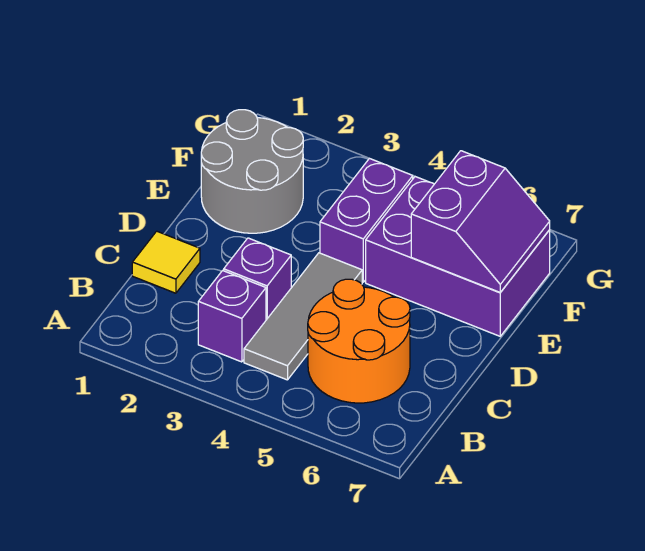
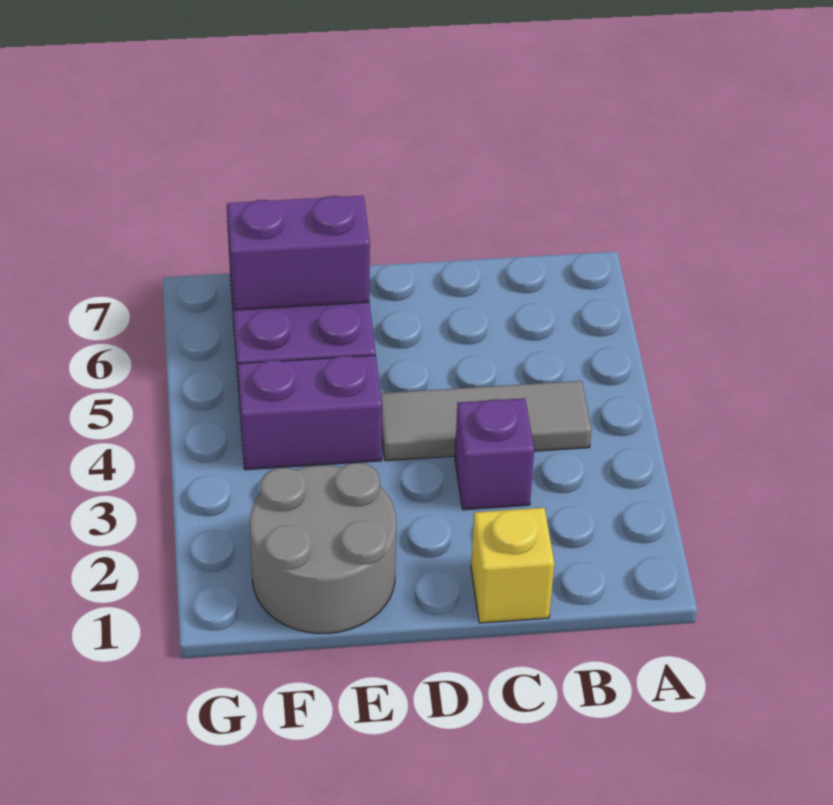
purple brick B3 level 1 -> none
orange round brick B5:C6 level 1 -> none
yellow tile C1 level 1 -> yellow brick C1 level 1

